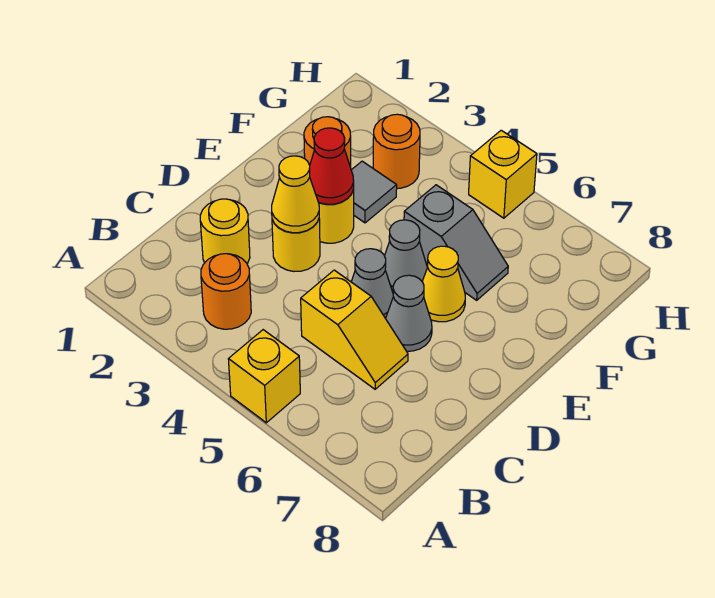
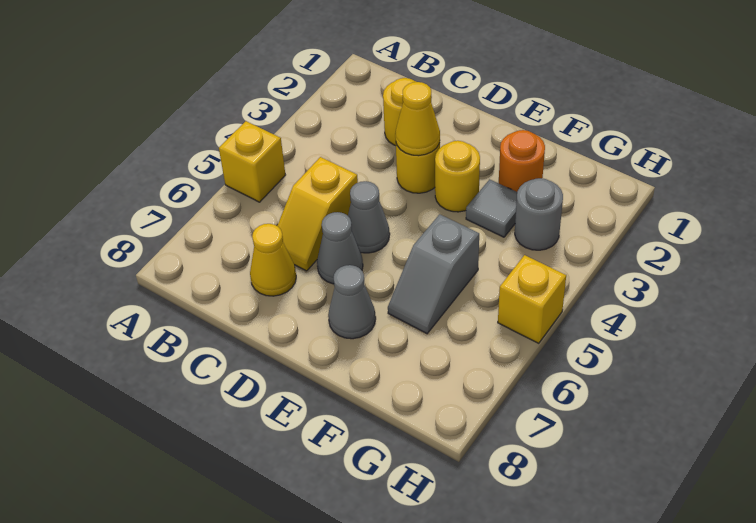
orange round brick B3 level 1 -> none
red cone E3 level 2 -> none
grey cone E5 level 1 -> grey cone E7 level 1
yellow cone E6 level 1 -> yellow cone C7 level 1
orange round brick G3 level 1 -> grey round brick G3 level 1

